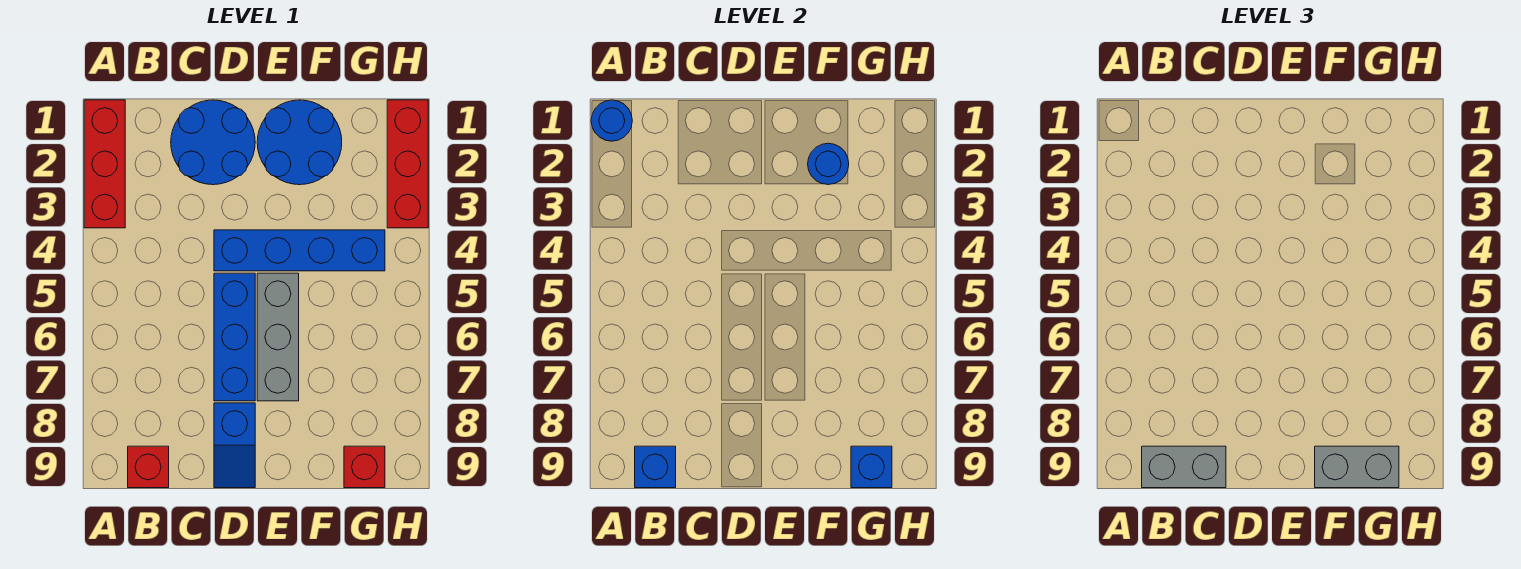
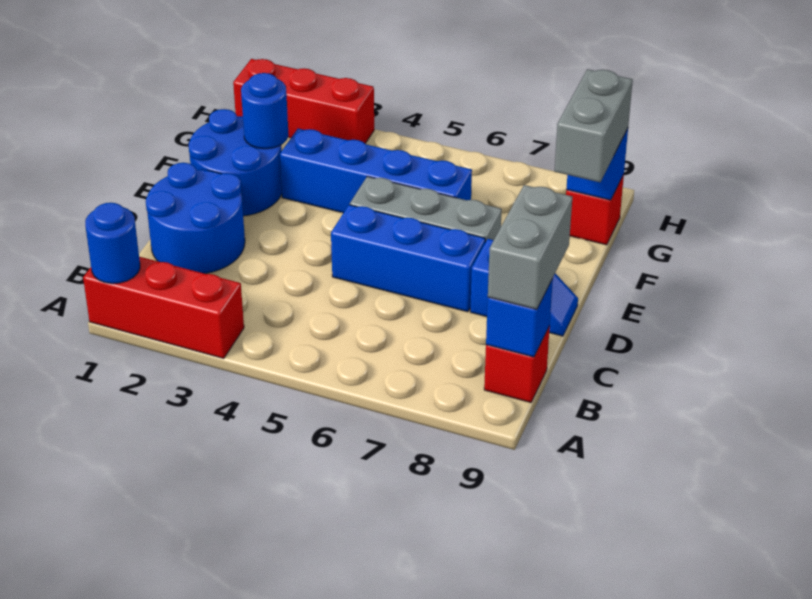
blue brick D4:G4 level 1 -> blue brick F3:F6 level 1

